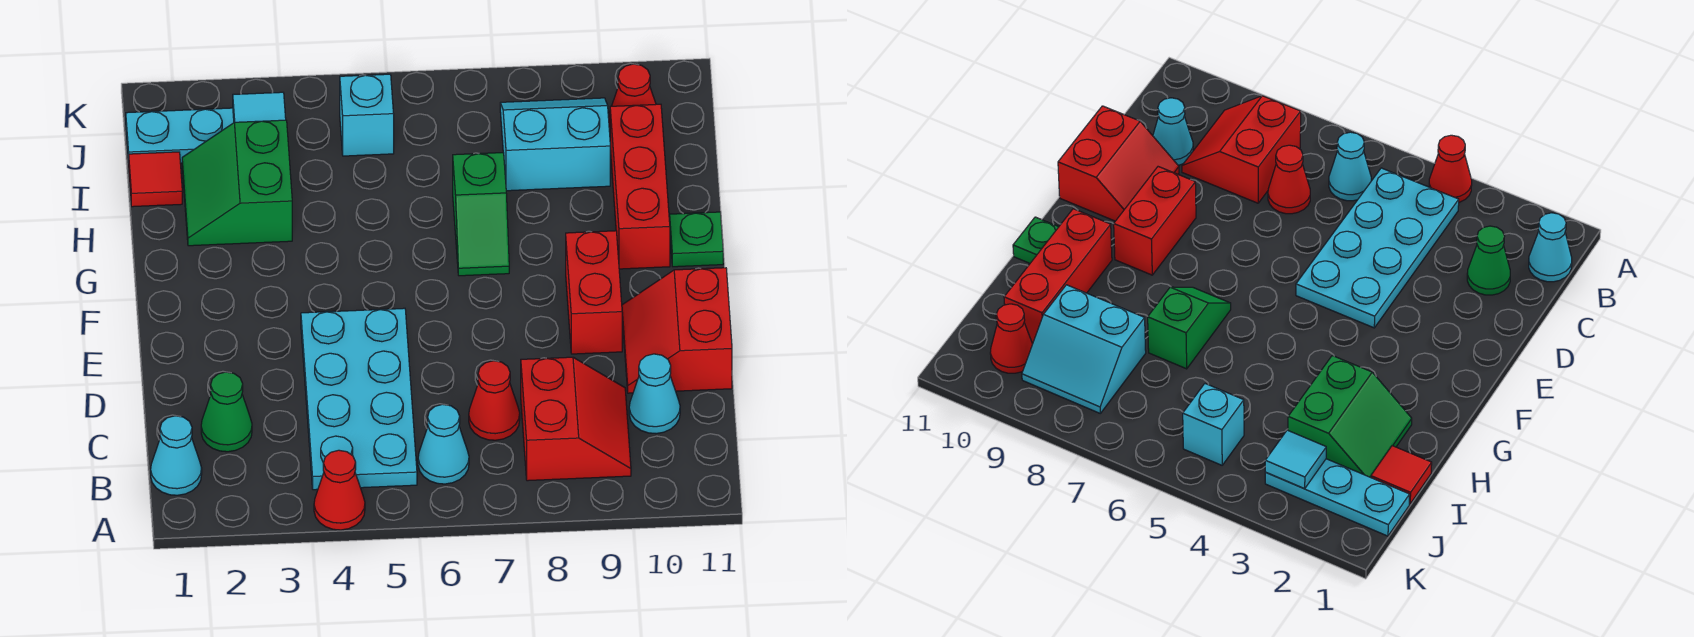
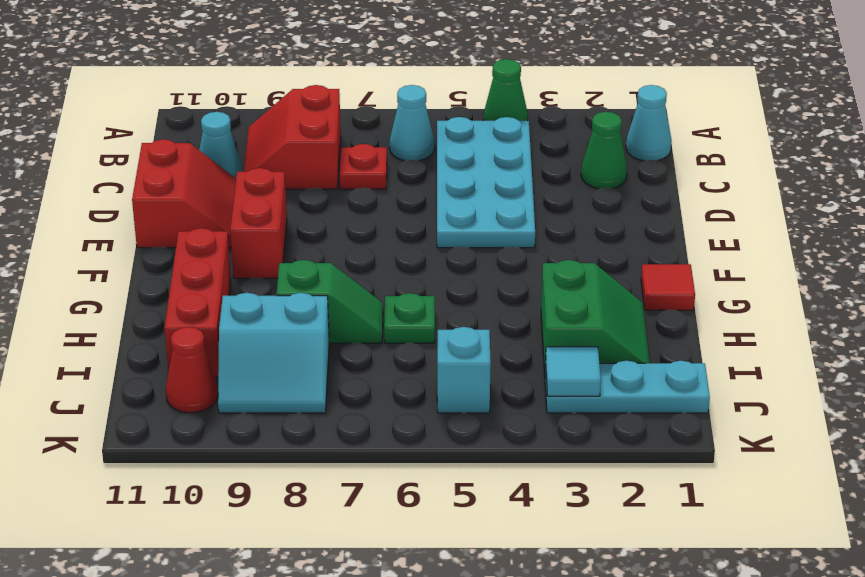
red cone A4 level 1 -> green cone A4 level 1
red cone C7 level 1 -> red plate C7 level 1
green slope G7:H7 level 1 top H -> green slope H7:H8 level 1 top 8
green plate G11 level 1 -> green plate H6 level 1
red tile I1 level 1 -> red tile G1 level 1

